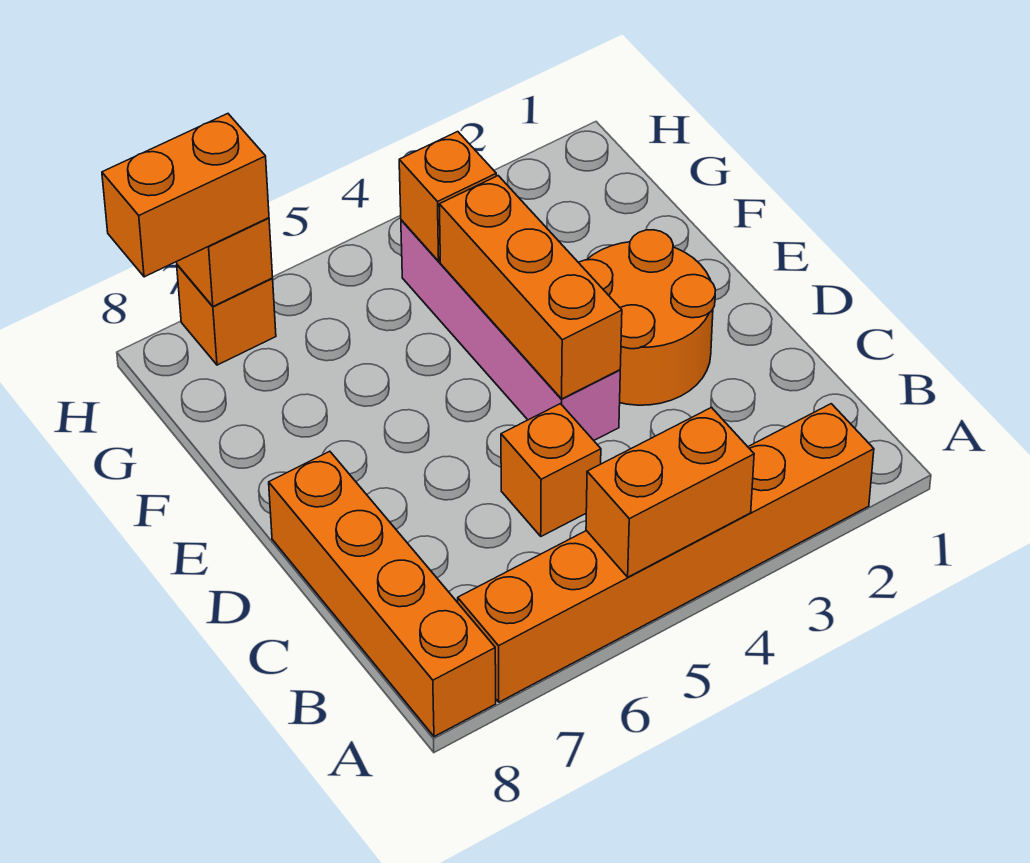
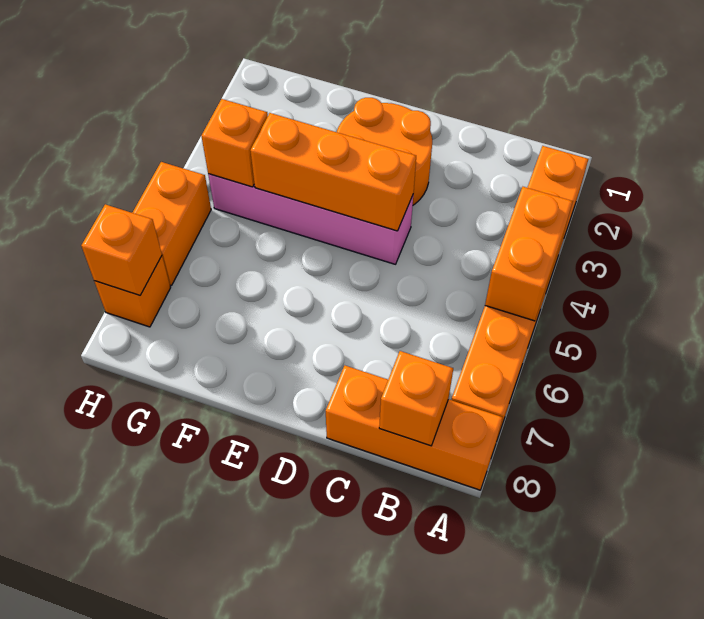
orange brick A8:D8 level 1 -> orange brick A8:C8 level 1
orange brick C5 level 1 -> orange brick B8 level 2
orange brick H7:H8 level 3 -> orange brick H5:H6 level 1

